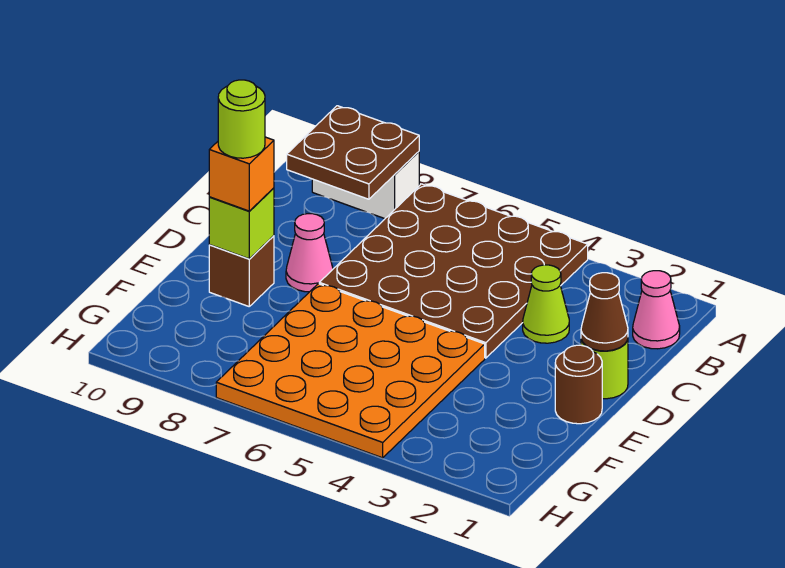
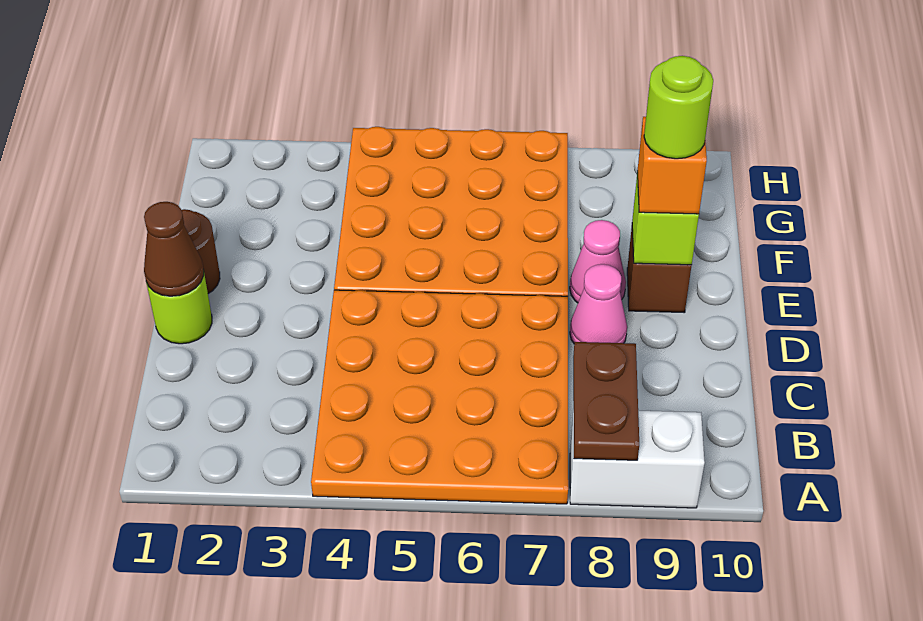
brown plate A4:D7 level 1 -> orange plate A4:D7 level 1
brown plate A8:B9 level 2 -> brown plate A8:B8 level 2
pink cone B1 level 1 -> pink cone E8 level 1
lime cone C3 level 1 -> none

